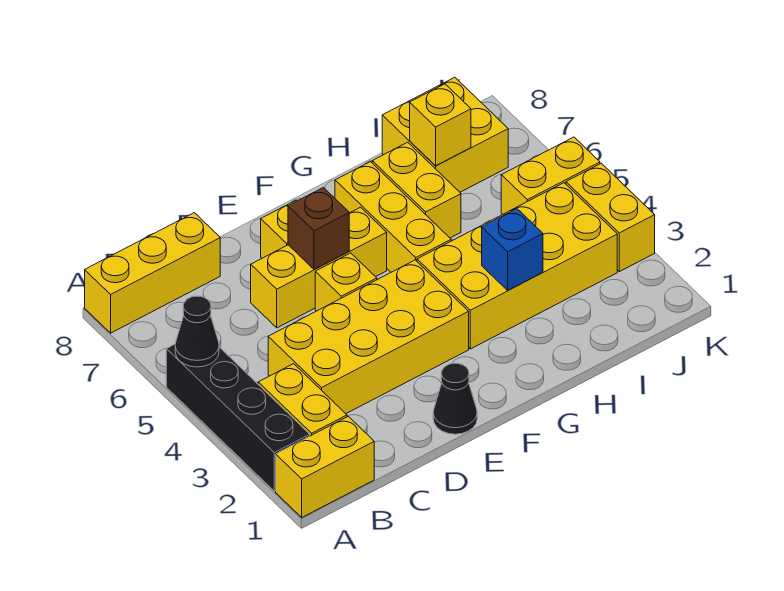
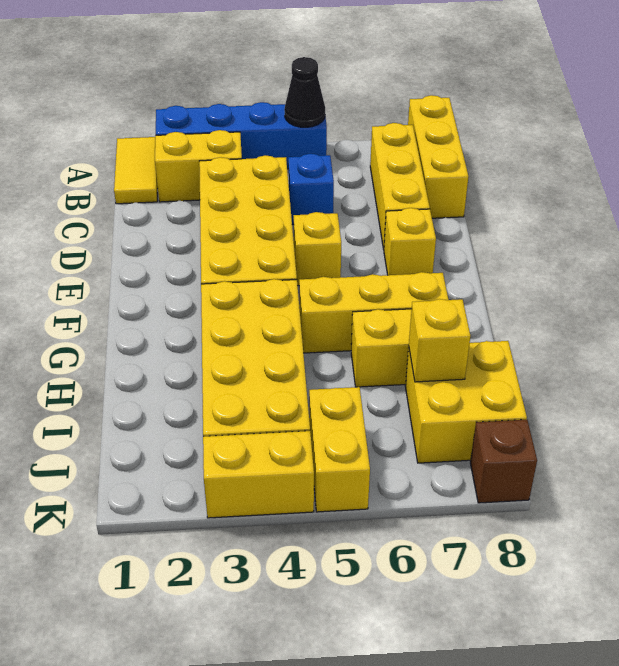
yellow brick A1:B1 level 1 -> yellow tile A1:B1 level 1
black brick A2:A5 level 1 -> blue brick A2:A5 level 1
yellow brick D6:F6 level 1 -> yellow brick B7:D7 level 1
black cone E1 level 1 -> none
brown brick E6 level 2 -> brown brick K8 level 1
blue brick H3 level 2 -> blue brick C5 level 1

